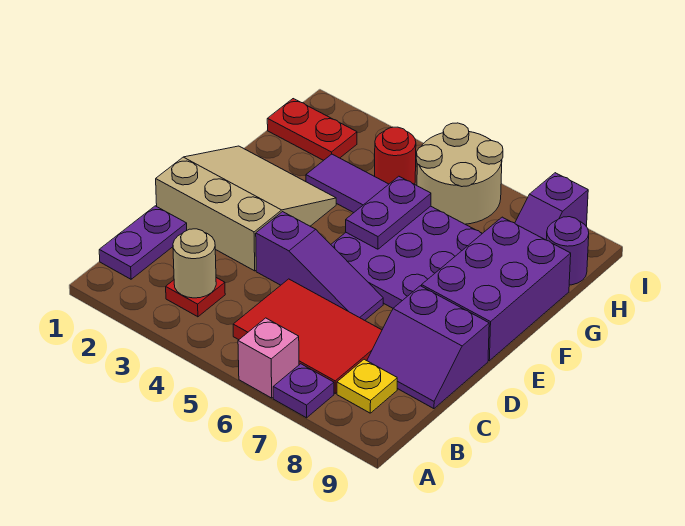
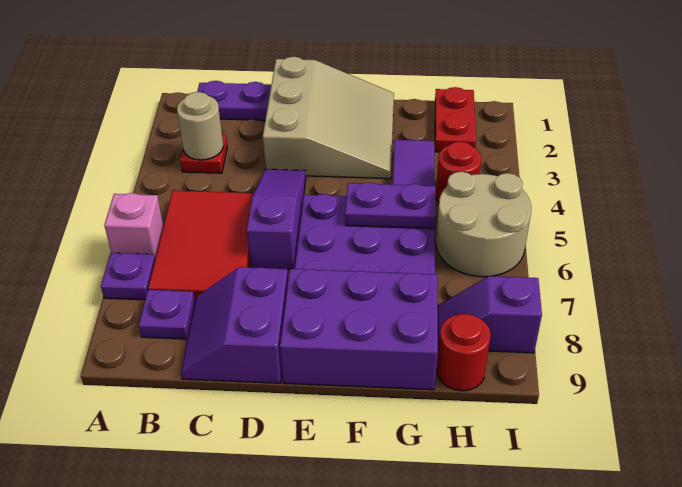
yellow plate B8 level 1 -> purple plate B8 level 1
purple slope D4:D6 level 1 top 4 -> purple slope D4:D6 level 1 top 6
purple round brick H9 level 1 -> red round brick H9 level 1

